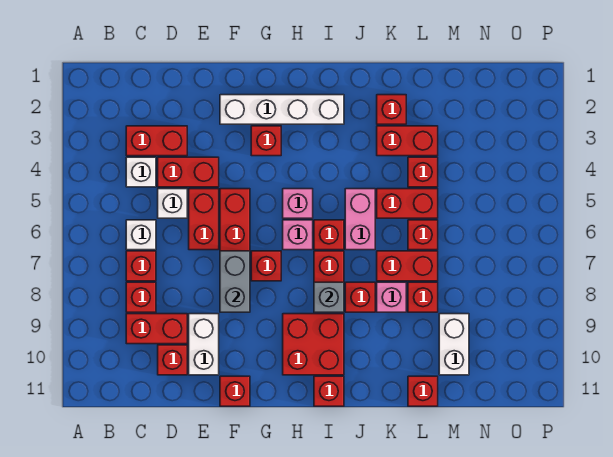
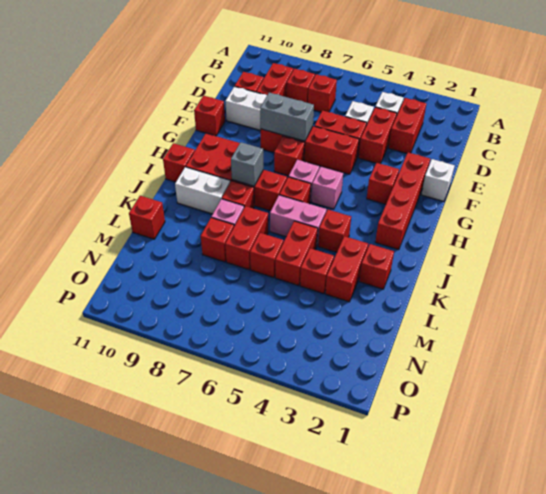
white brick C6 level 1 -> white brick F1 level 1
white brick F2:I2 level 1 -> red brick F2:I2 level 1
none -> red brick J4 level 1
white brick M9:M10 level 1 -> white brick J9:J10 level 1

